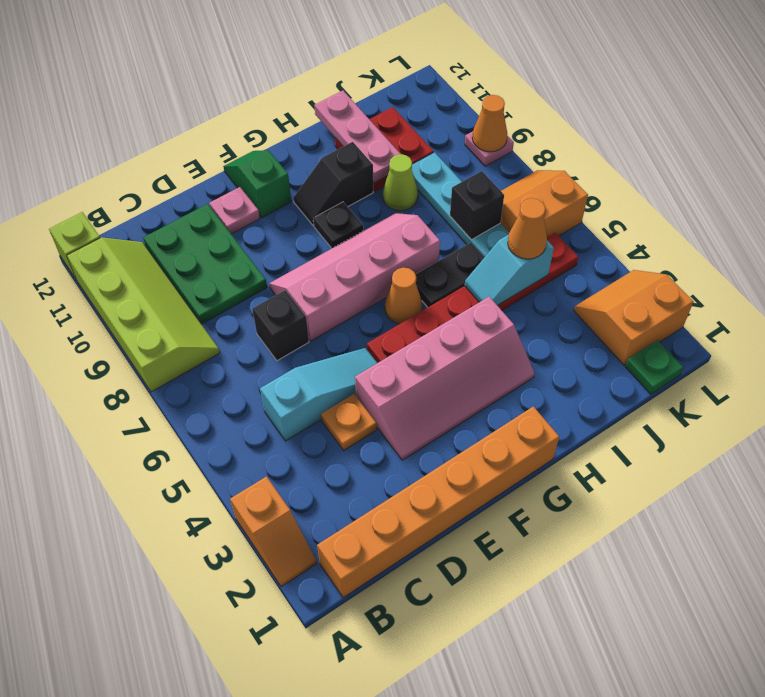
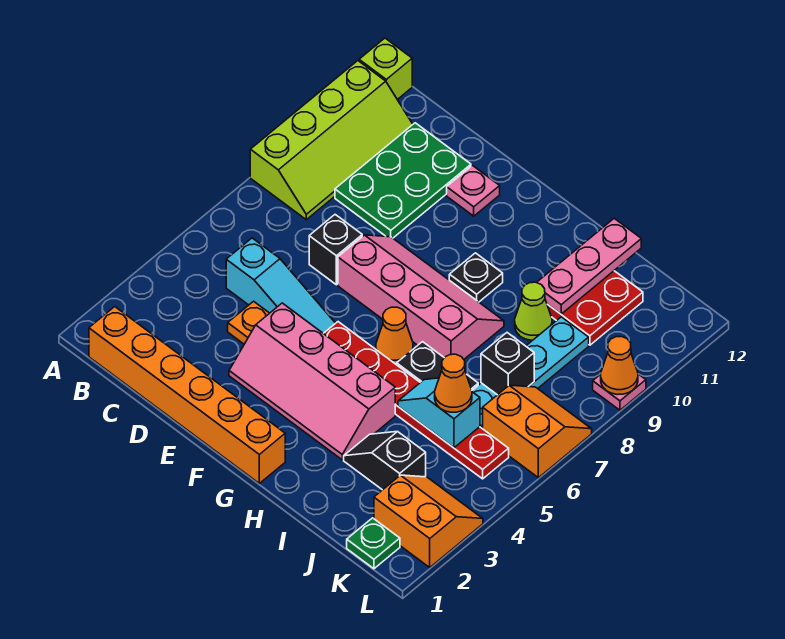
orange slope A2:A3 level 1 top 3 -> none
green slope F11:F12 level 1 top 11 -> none
black slope G10:H10 level 1 top H -> black slope I3:J3 level 1 top J

